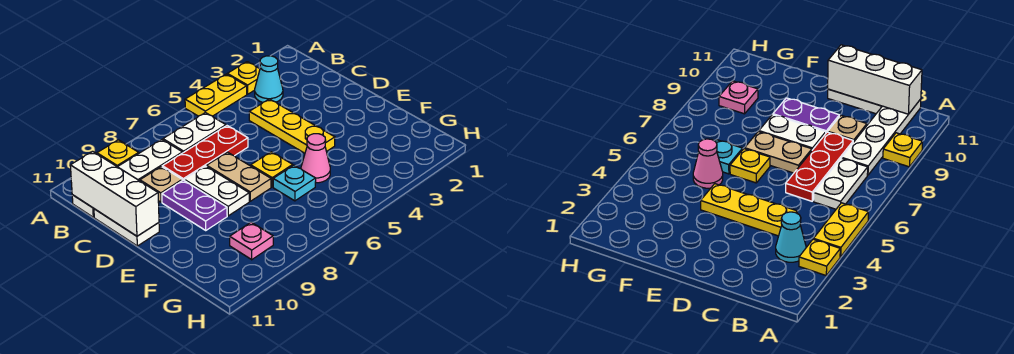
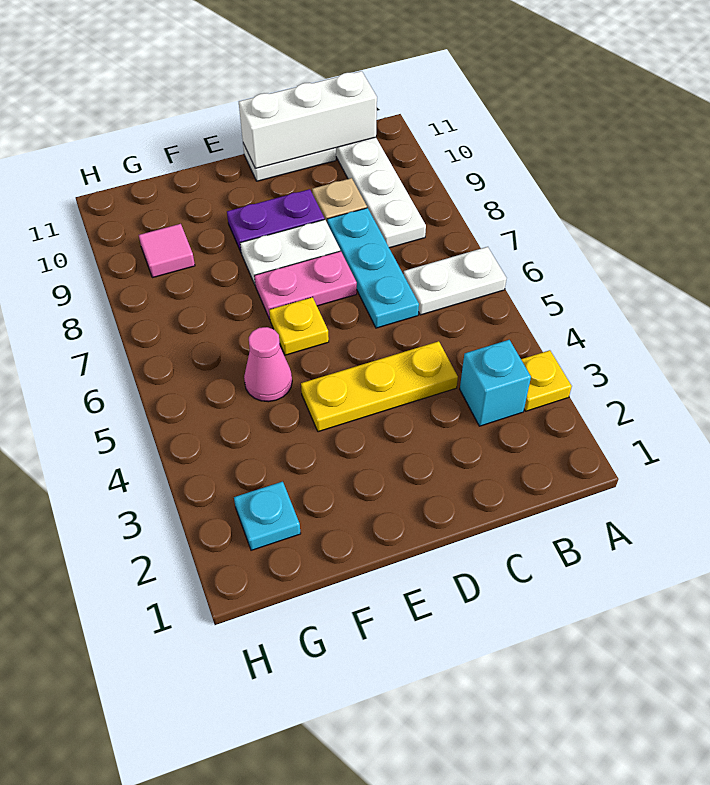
yellow plate A4:A5 level 1 -> none
yellow plate A9 level 1 -> none
cyan cone B3 level 1 -> cyan brick B3 level 1
white plate B6:B7 level 1 -> white plate A6:B6 level 1
red plate C6:C8 level 1 -> cyan plate C6:C8 level 1
tan plate D7:E7 level 1 -> pink plate D7:E7 level 1
cyan plate F6 level 1 -> cyan plate G2 level 1
pink plate G9 level 1 -> pink tile G9 level 1

